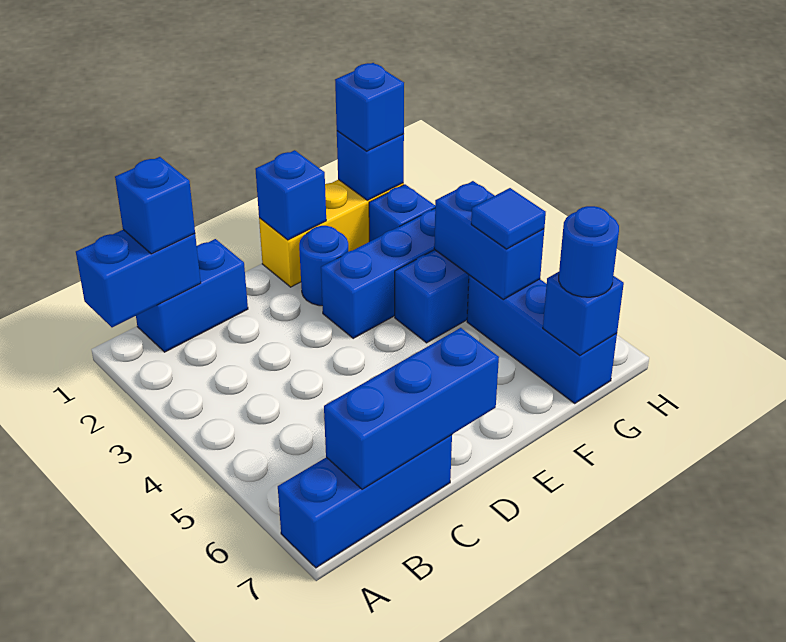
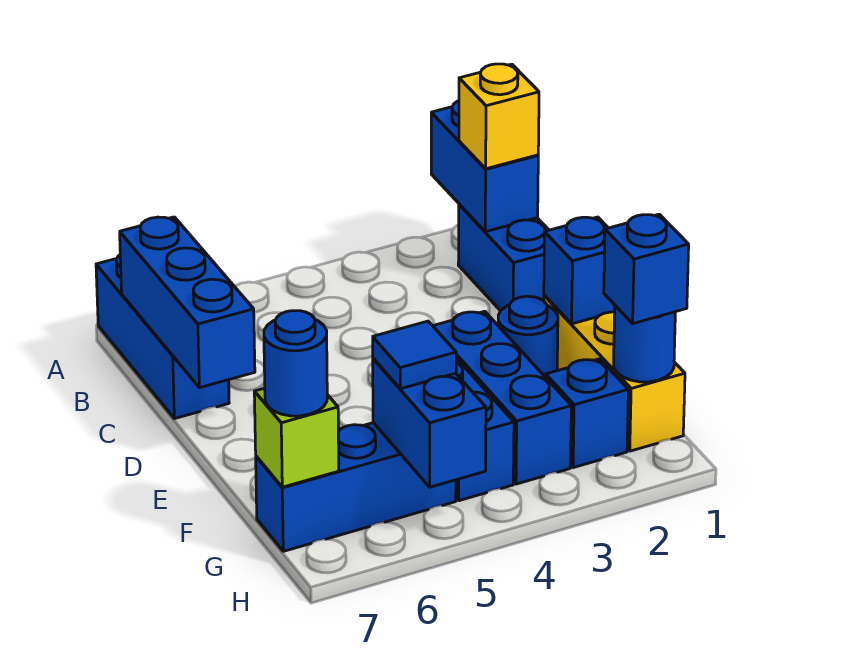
blue brick B1 level 3 -> yellow brick B1 level 3
blue brick G1 level 2 -> blue round brick G1 level 2
blue brick G4:G5 level 2 -> blue brick G5:H5 level 2
blue brick G7 level 2 -> lime brick G7 level 2

